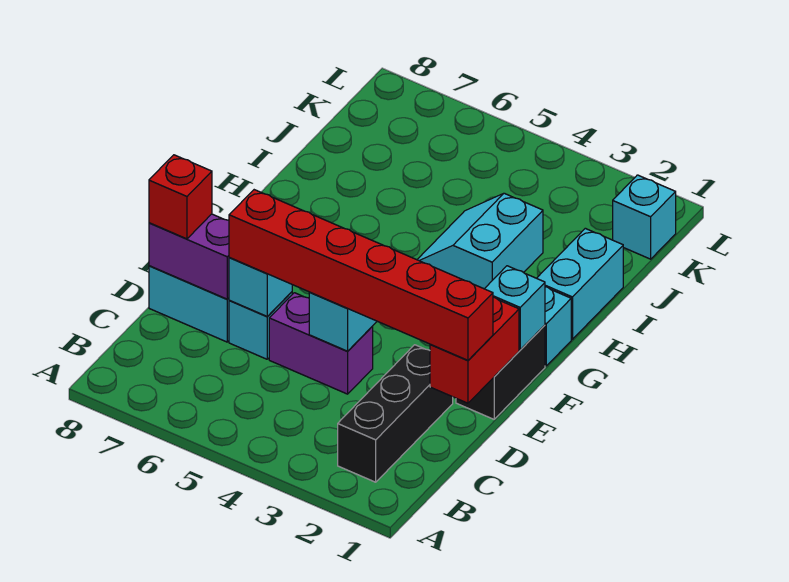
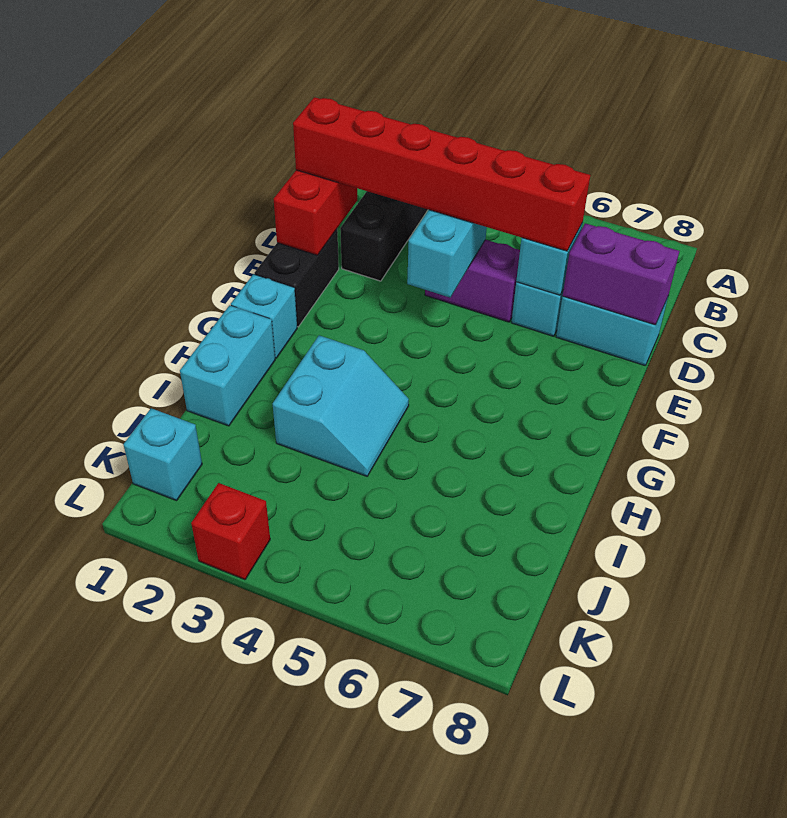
red brick D8 level 3 -> red brick L3 level 1
cyan brick F1 level 2 -> none

